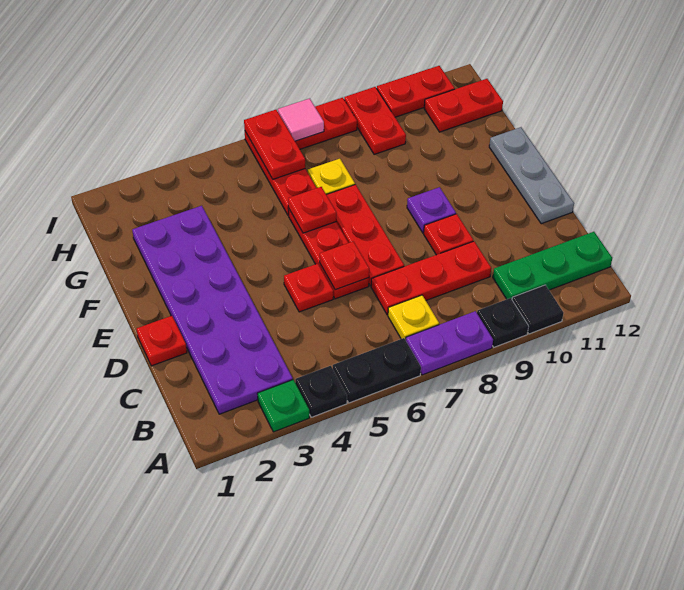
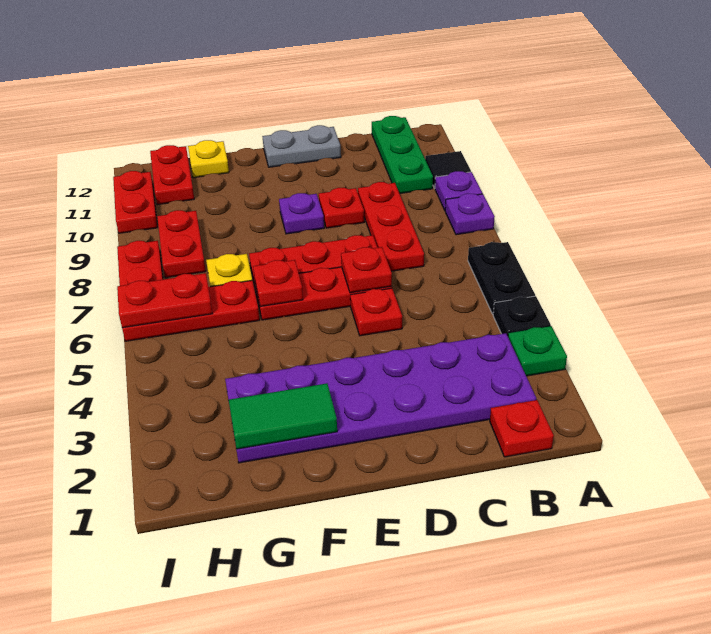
purple plate A7:A8 level 1 -> purple plate A8 level 1
black plate A9 level 1 -> purple plate A9 level 1
yellow plate B7 level 1 -> yellow plate G12 level 1
red plate D1 level 1 -> red plate B1 level 1
grey plate D12:F12 level 1 -> grey plate D12:E12 level 1
none -> green tile F2:G2 level 2
red plate H9:I9 level 1 -> red plate H8:H9 level 1
pink tile I7 level 2 -> none

